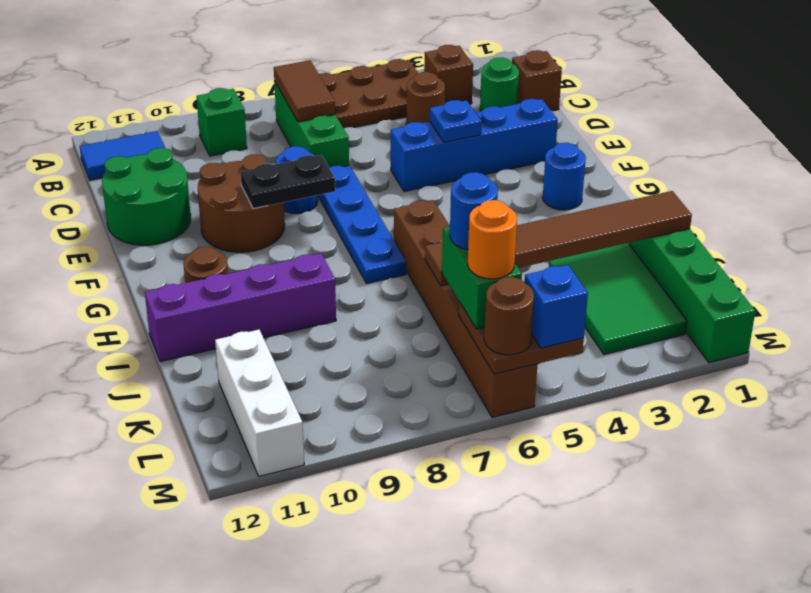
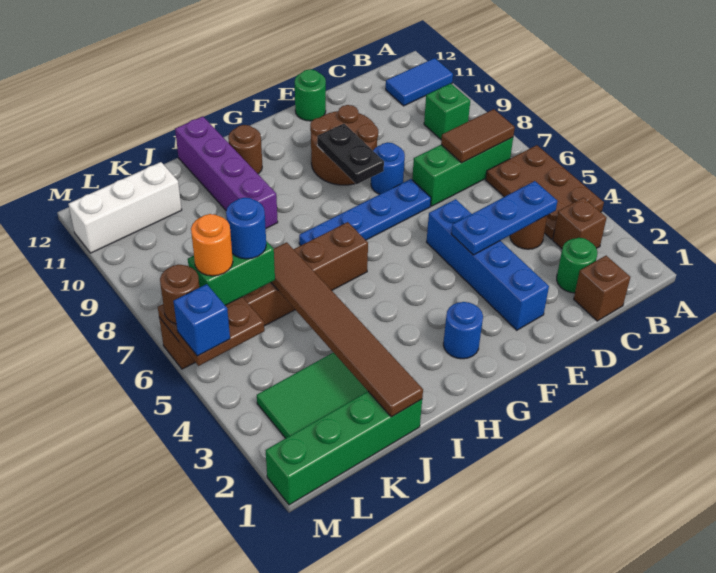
blue tile B11:B12 level 1 -> blue tile A11:B11 level 1
green round brick D11:E12 level 1 -> green round brick E12 level 1
blue plate E4 level 2 -> blue plate C4:E4 level 2

